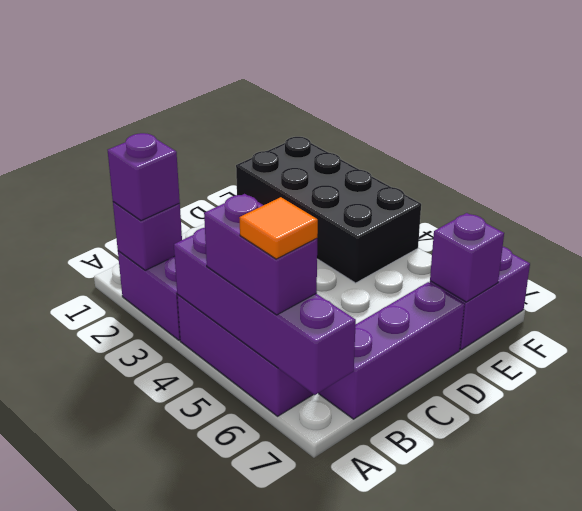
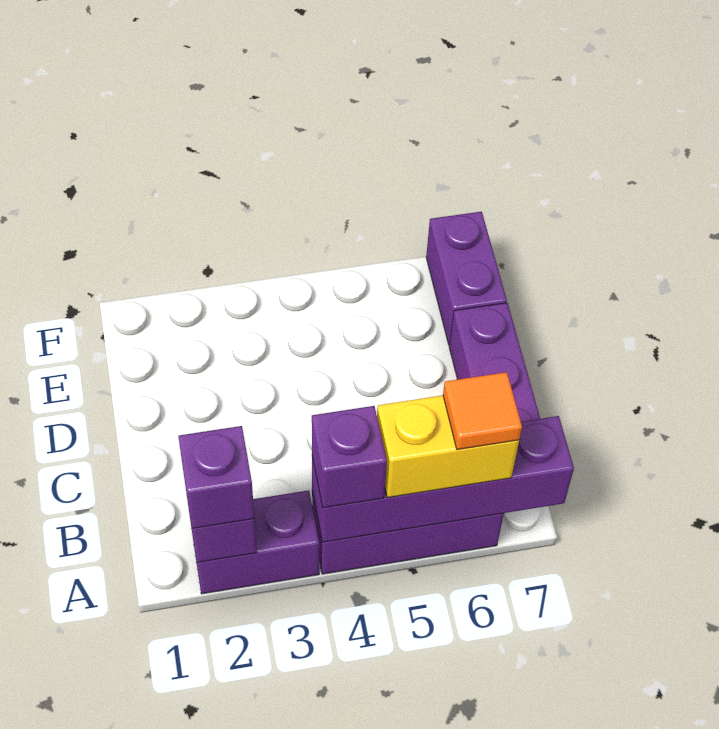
purple brick A5:A6 level 3 -> yellow brick A5:A6 level 3
black brick E1:F4 level 1 -> none
purple brick E7 level 2 -> purple brick A4 level 3

